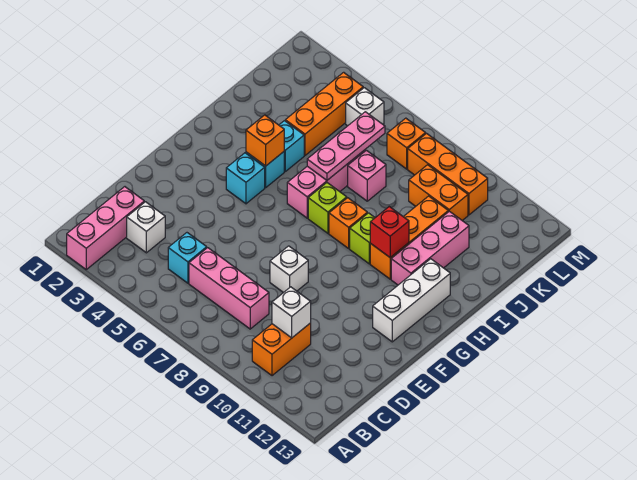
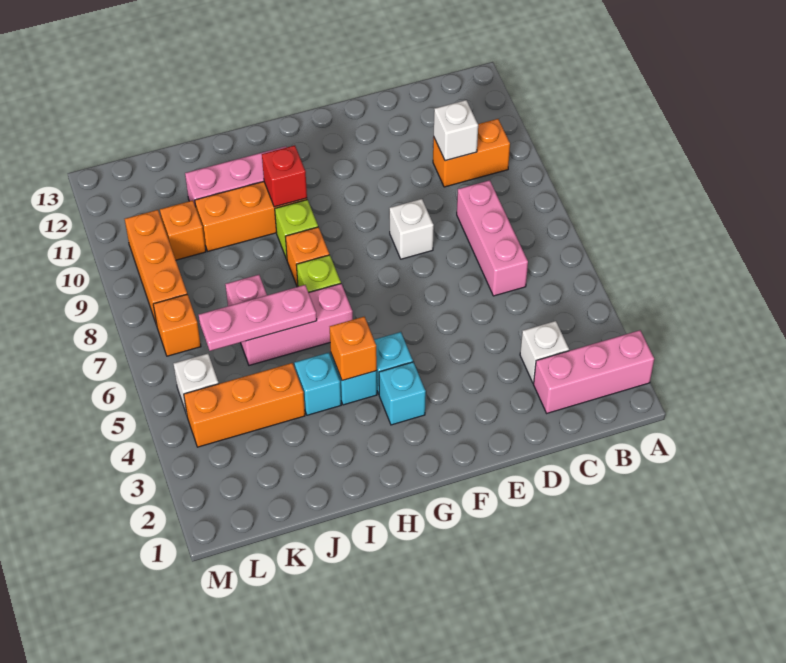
cyan brick C5 level 1 -> cyan brick G3 level 1
white brick F12:H12 level 1 -> none
orange brick K9:K10 level 1 -> orange brick K10 level 1

